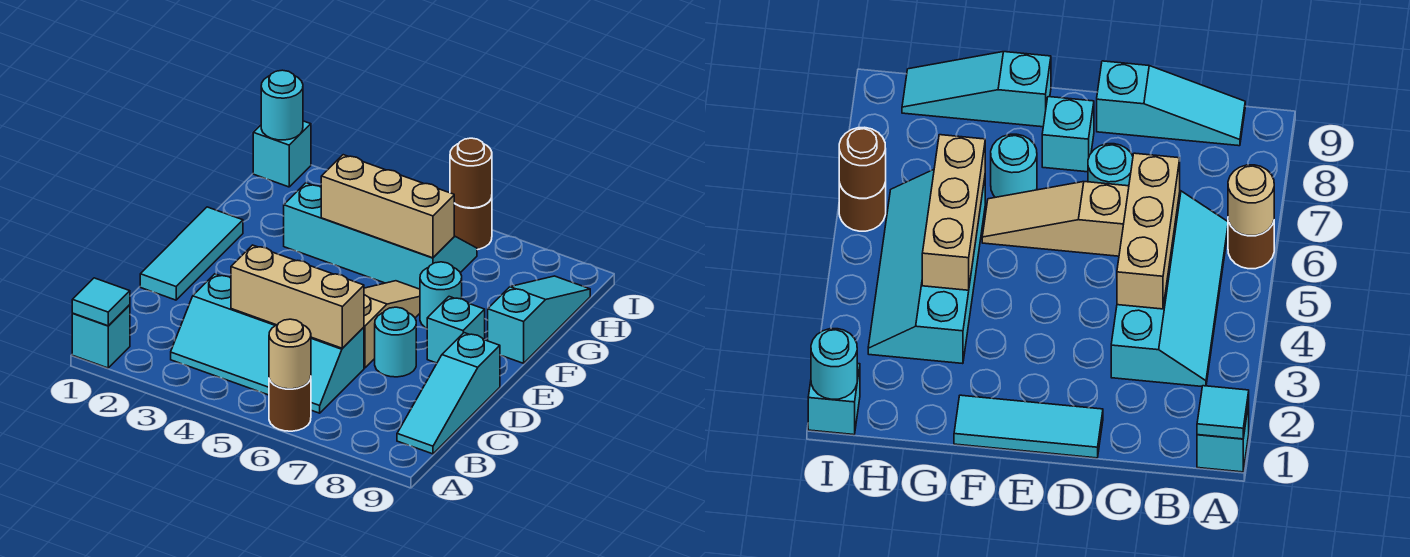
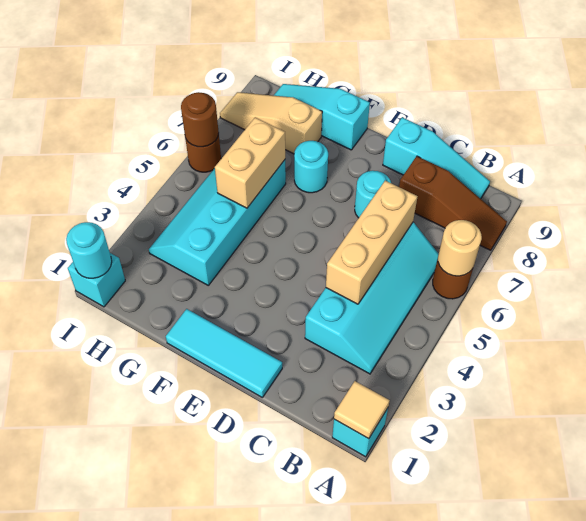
cyan tile A1 level 2 -> tan tile A1 level 2
none -> brown slope A8:C8 level 1 top C
tan slope D6:F6 level 1 top D -> tan slope G8:I8 level 1 top G
cyan brick E8 level 1 -> none
tan brick G4:G6 level 2 -> tan brick G5:G6 level 2

